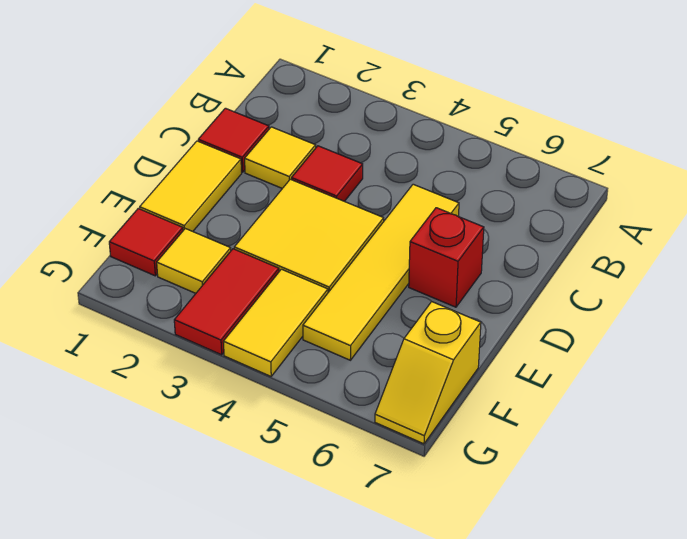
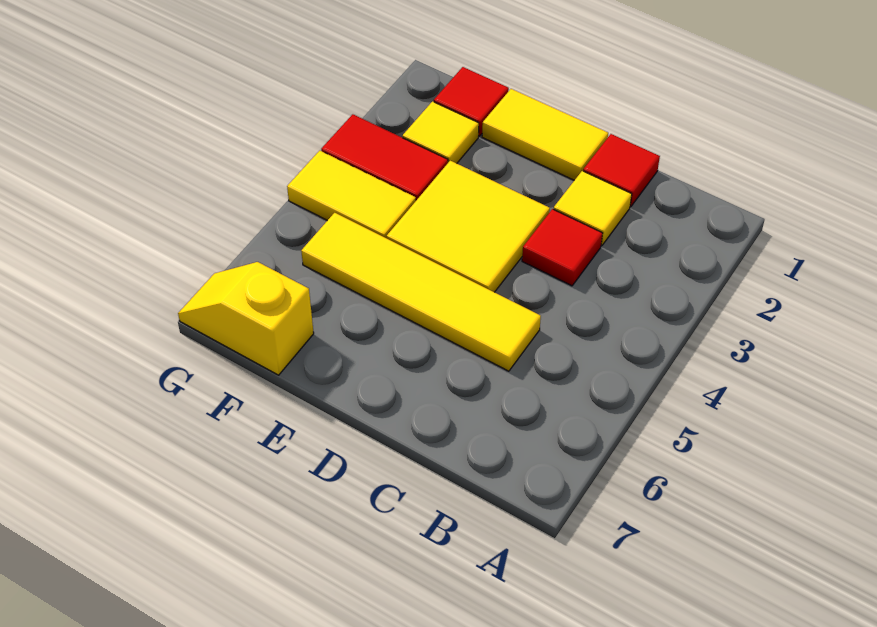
red brick D6 level 1 -> none

